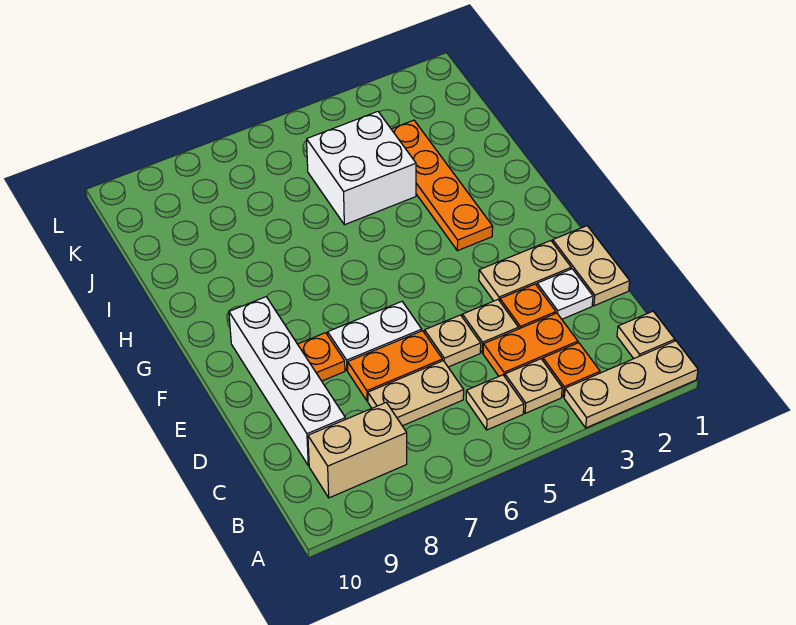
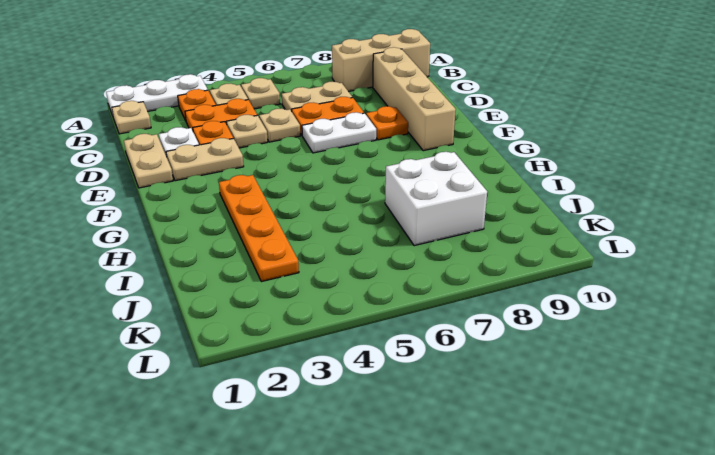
tan plate A1:A3 level 1 -> white plate A1:A3 level 1
tan brick B8:B9 level 1 -> tan brick B8:B10 level 1
white brick C9:F9 level 1 -> tan brick C9:F9 level 1
white brick I4:J5 level 1 -> white brick I7:J8 level 1

